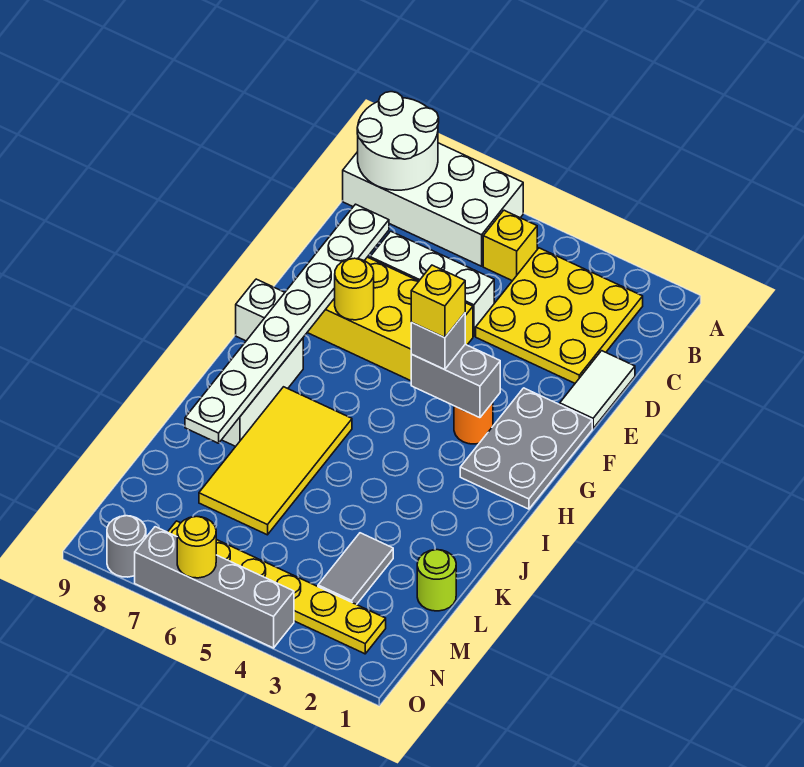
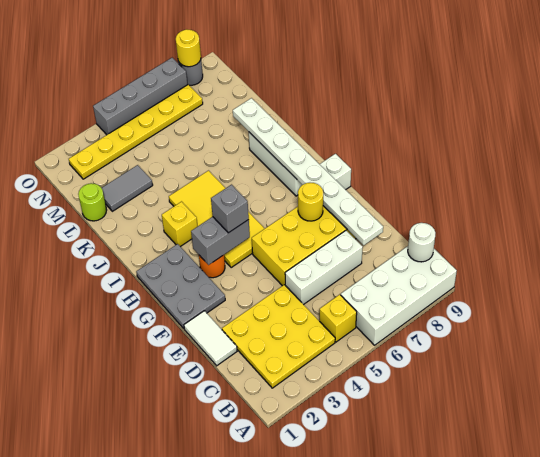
white round brick A8:B9 level 2 -> white round brick B9 level 2
yellow brick G4 level 4 -> yellow brick I3 level 1
yellow tile I6:L7 level 1 -> yellow tile G4:J5 level 1
grey tile L3:M3 level 1 -> grey tile L2:L3 level 1
yellow round brick O6 level 2 -> yellow round brick O8 level 2

